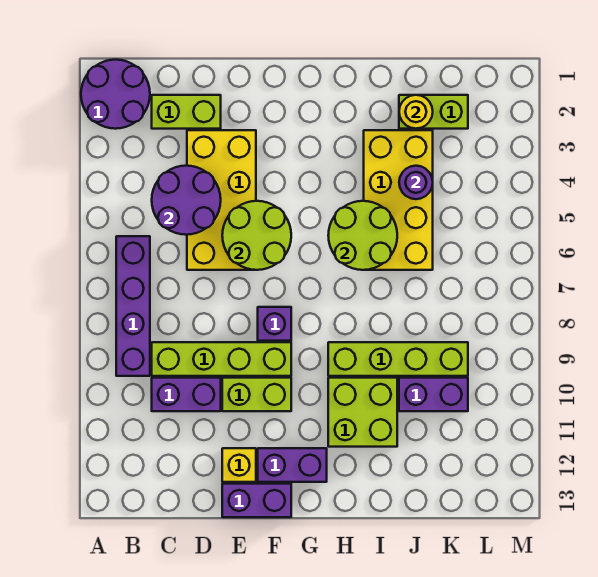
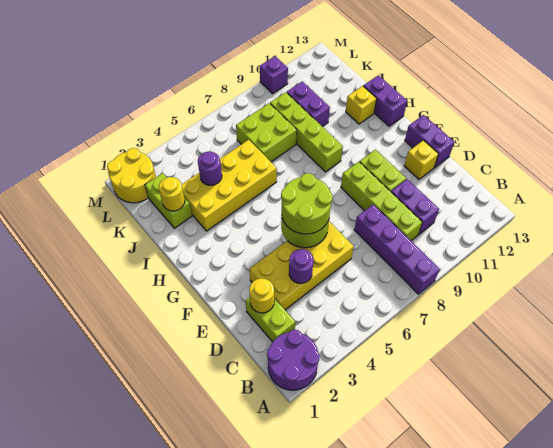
purple brick B6:B9 level 1 -> purple brick A8:D8 level 1
purple round brick C4:D5 level 2 -> purple round brick D4 level 2
none -> yellow round brick D2 level 2
purple brick F8 level 1 -> purple brick M10 level 1
purple brick F12:G12 level 1 -> purple brick H13:I13 level 1
lime round brick H5:I6 level 2 -> lime round brick E5:F6 level 3
lime brick H10:I11 level 1 -> lime brick J7:K8 level 1
none -> yellow brick I12 level 1
none -> yellow round brick L1:M2 level 1

